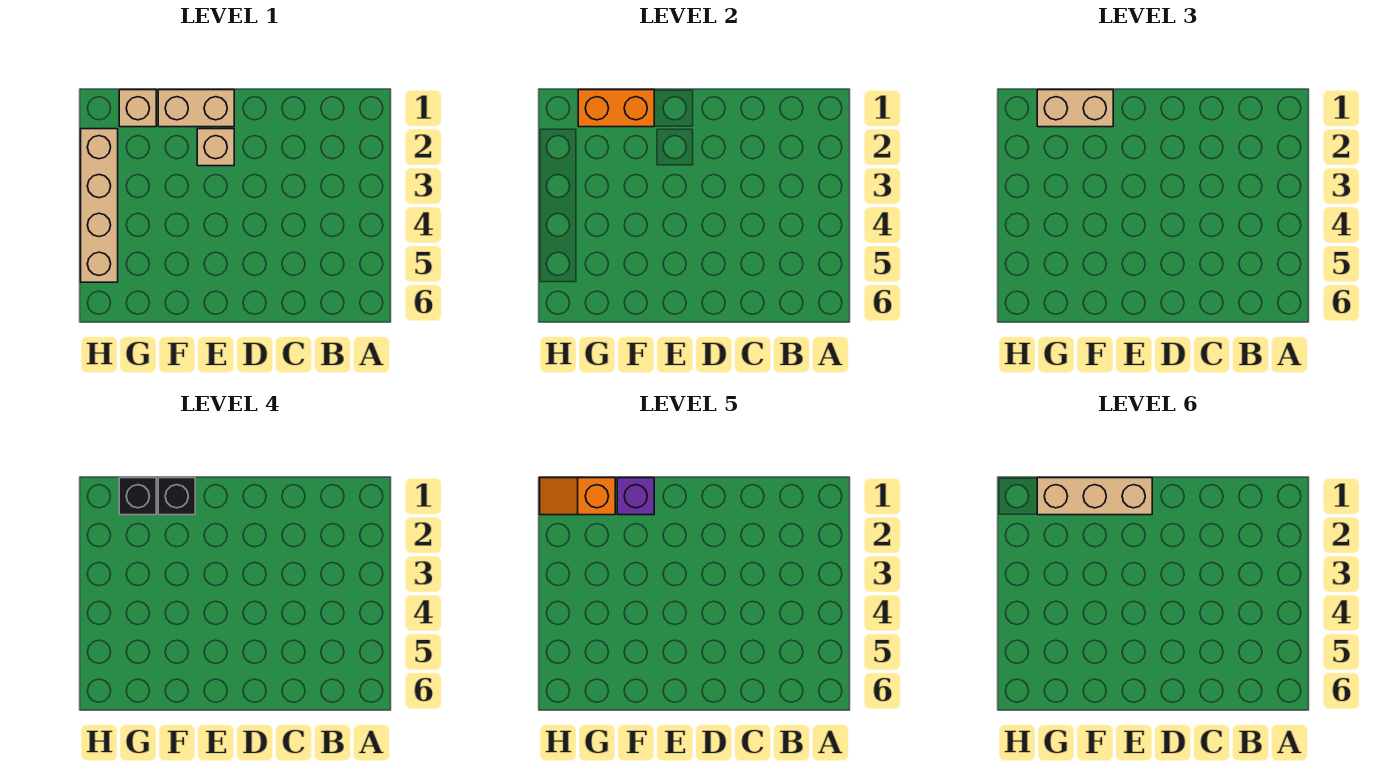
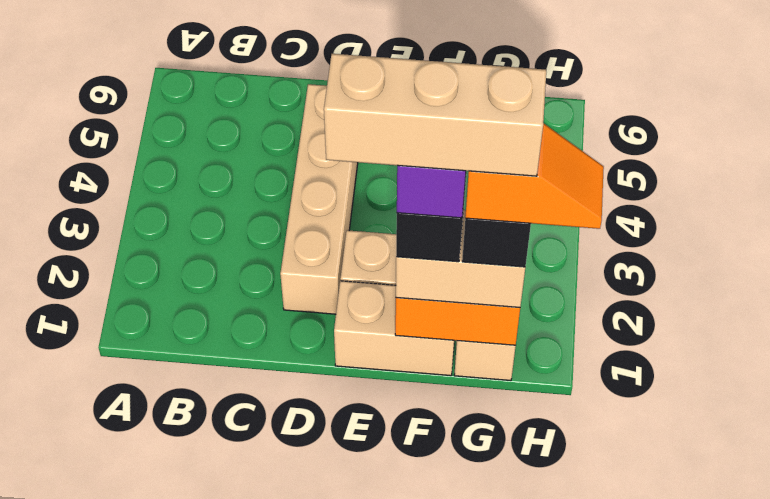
tan brick H2:H5 level 1 -> tan brick D2:D5 level 1

